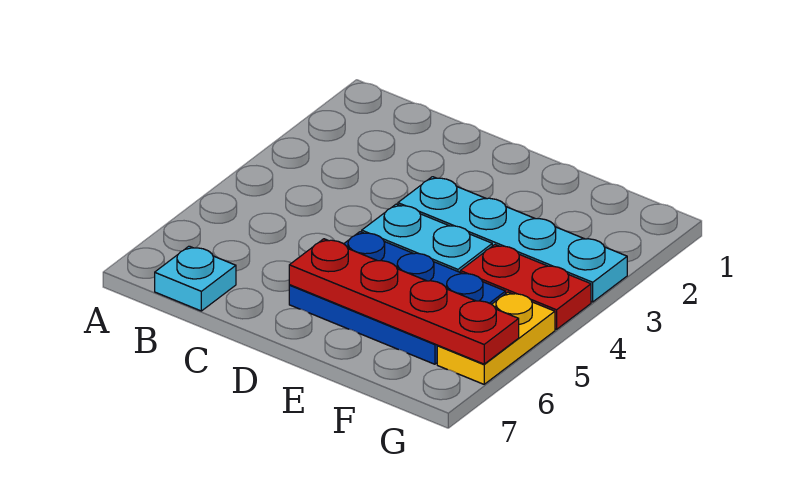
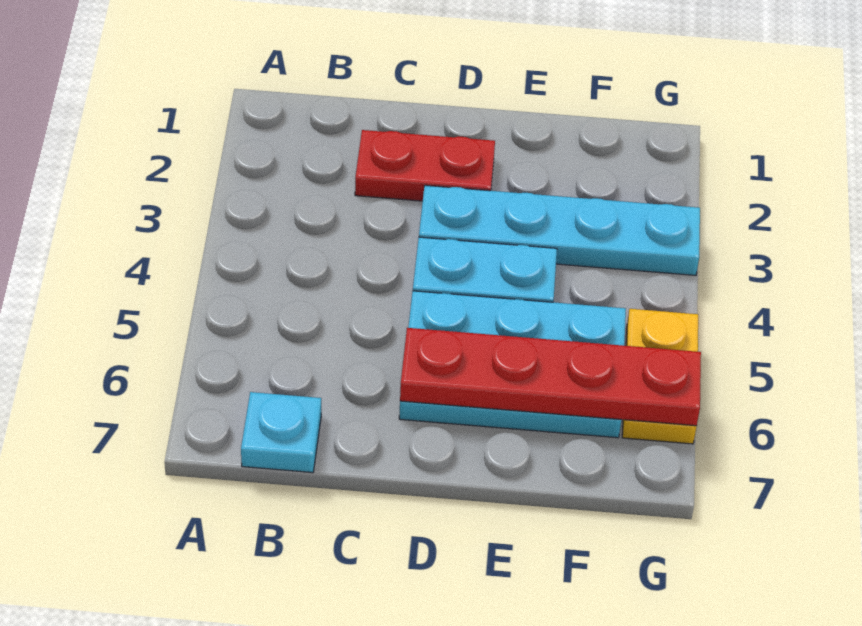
blue plate D5:F6 level 1 -> cyan plate D5:F6 level 1
red plate F4:G4 level 1 -> red plate C2:D2 level 1

